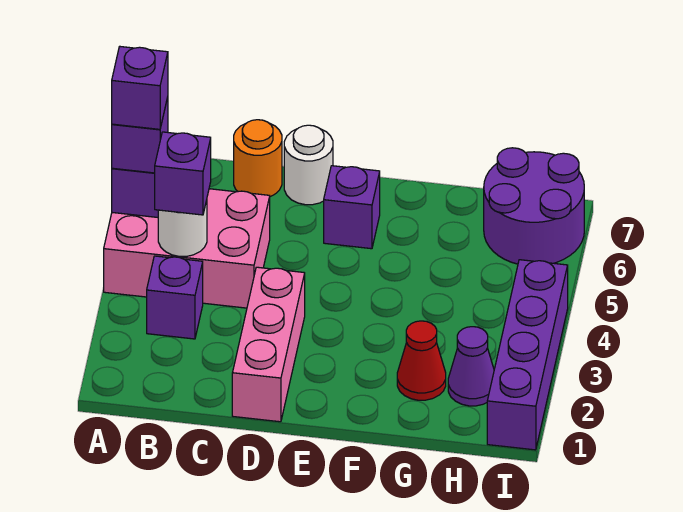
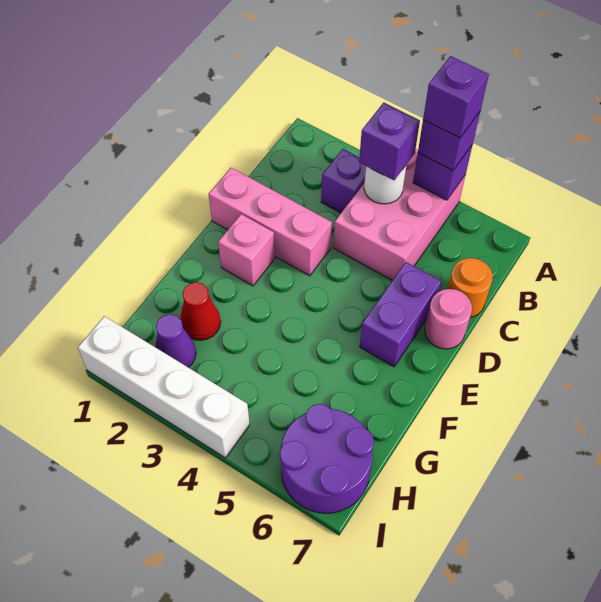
white round brick D7 level 1 -> pink round brick D7 level 1
none -> pink brick E2 level 1
purple brick E6 level 1 -> purple brick D6:E6 level 1
purple brick I1:I4 level 1 -> white brick I1:I4 level 1

